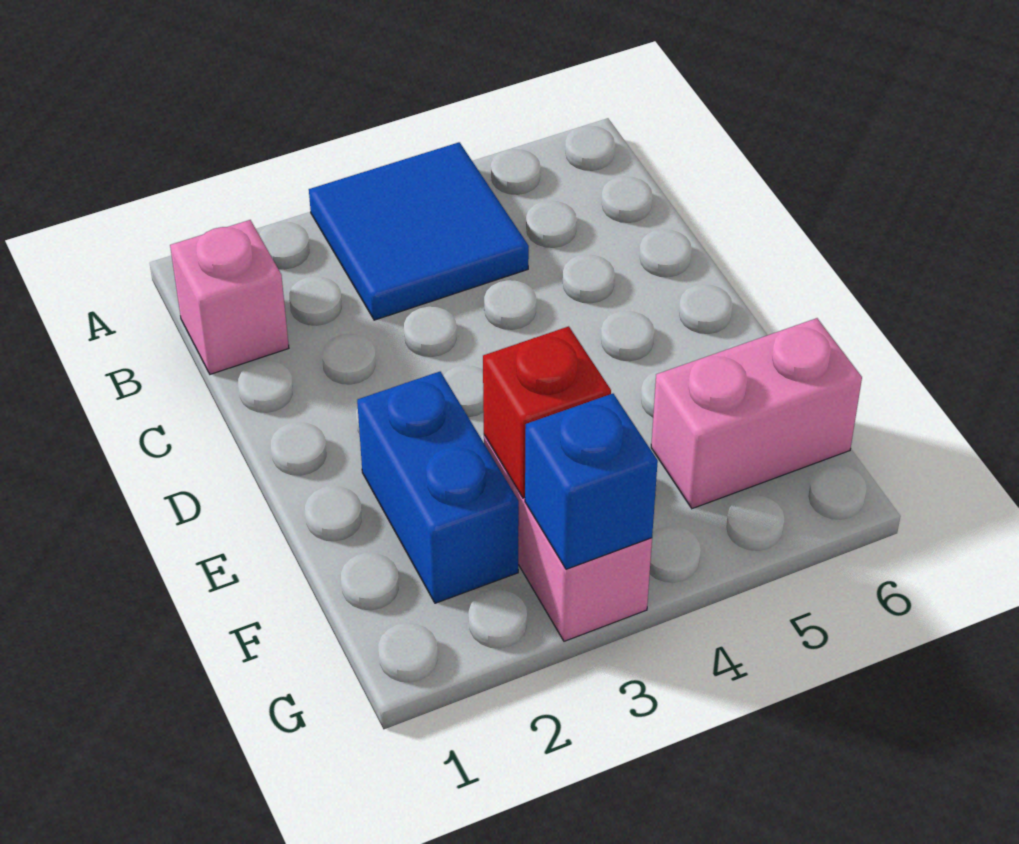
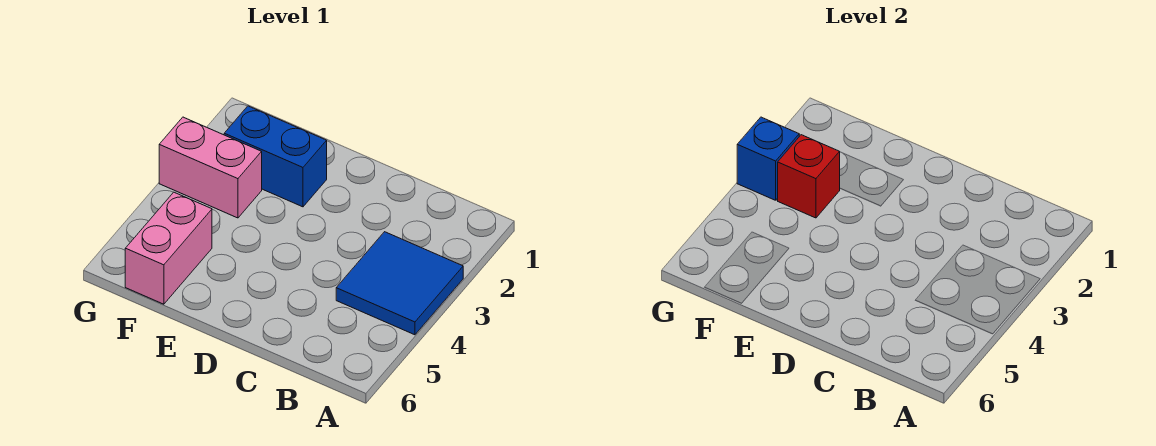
pink brick B1 level 1 -> none

